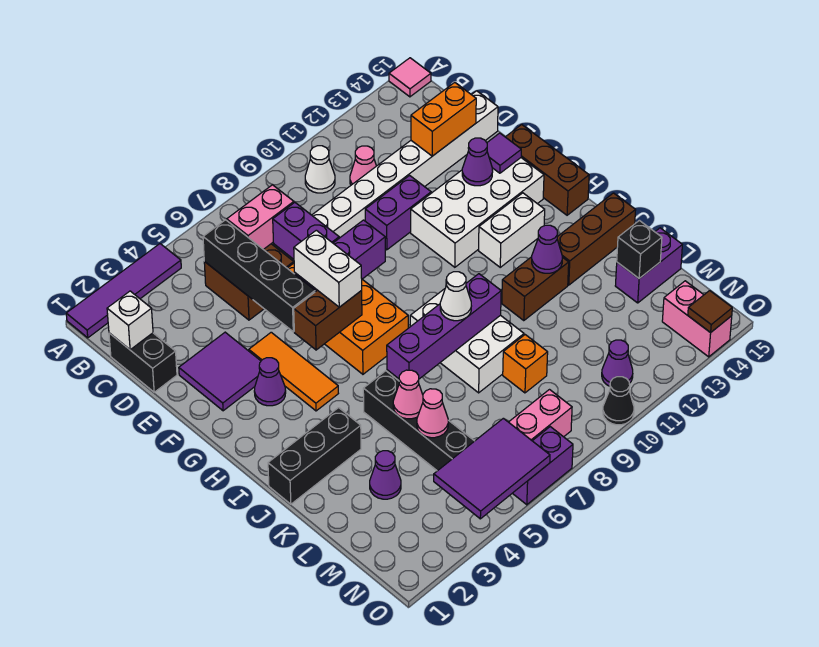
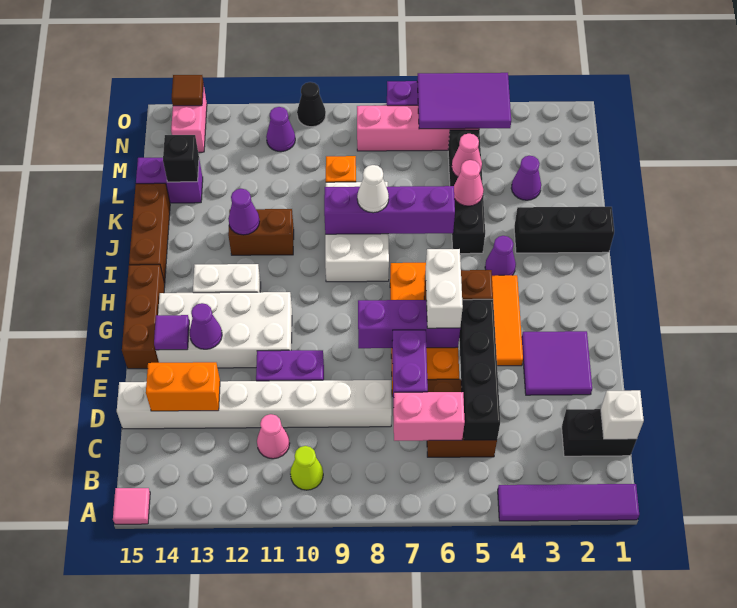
white cone B10 level 1 -> lime cone B10 level 1
black brick C1:D1 level 1 -> black brick C1:C2 level 1
purple cone G3 level 1 -> purple cone I4 level 1
brown brick J13:J15 level 1 -> brown brick I15:K15 level 1

